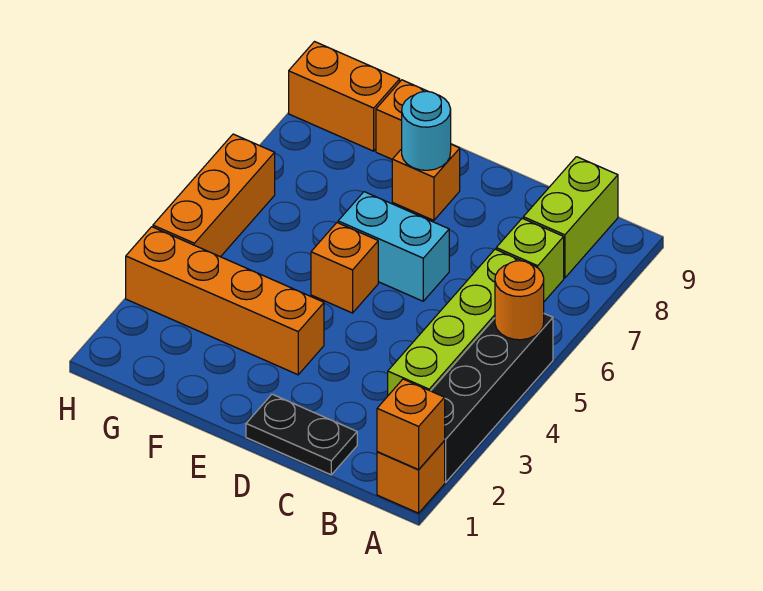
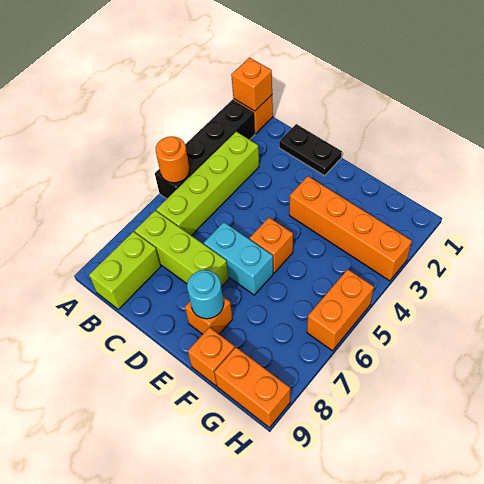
lime brick B7 level 1 -> lime brick B7:D7 level 1
orange brick H4:H6 level 1 -> orange brick H5:H6 level 1

